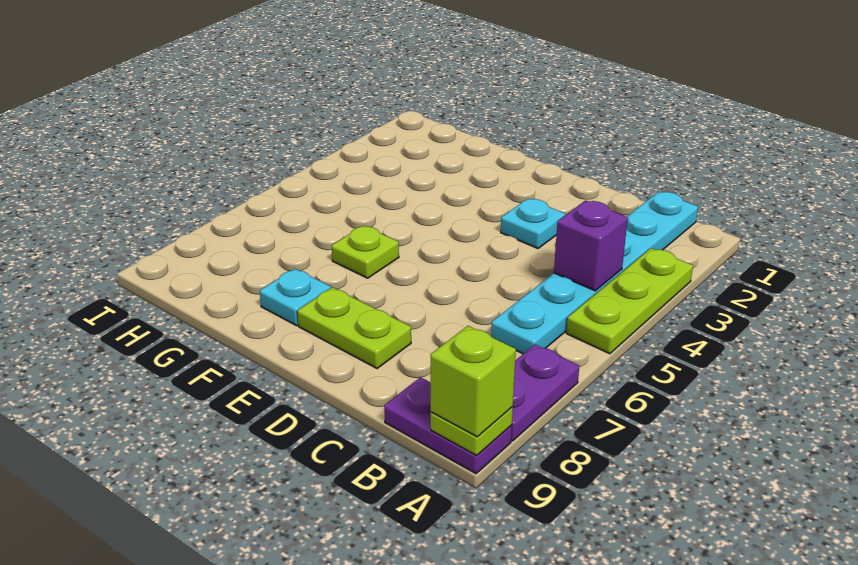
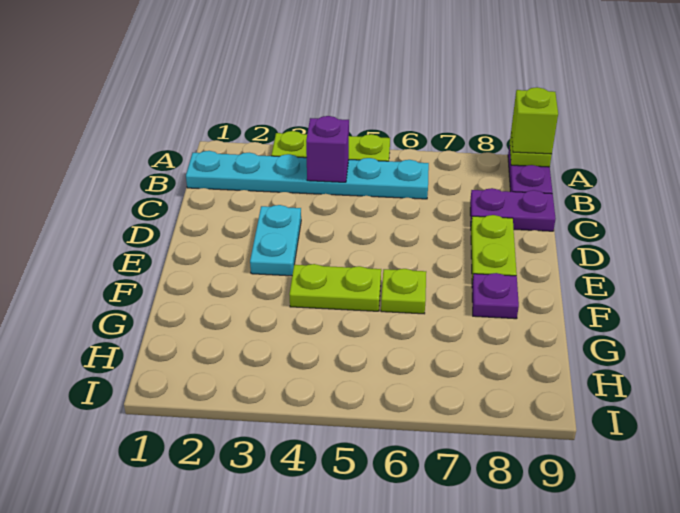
purple plate A7:A8 level 1 -> purple plate C8:C9 level 1
cyan plate D3 level 1 -> cyan plate D3:E3 level 1
none -> lime plate F4:F5 level 1
cyan plate F8 level 1 -> purple plate F8 level 1

